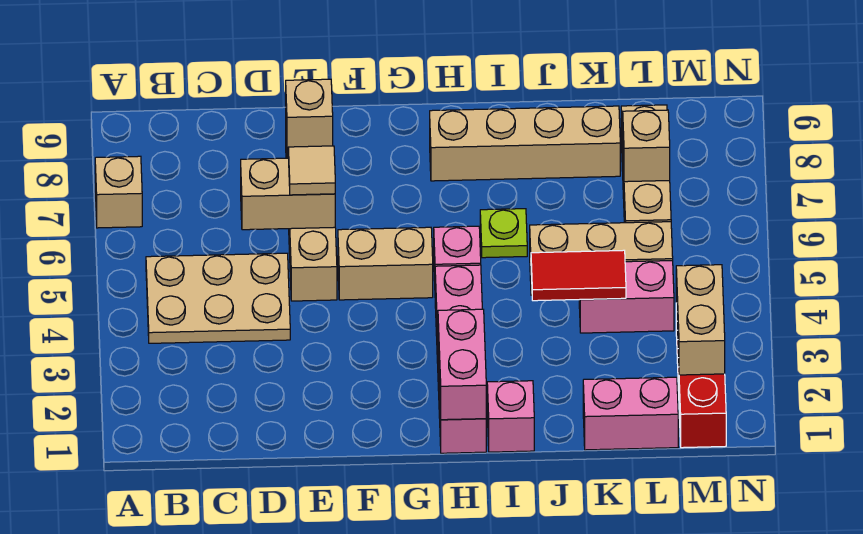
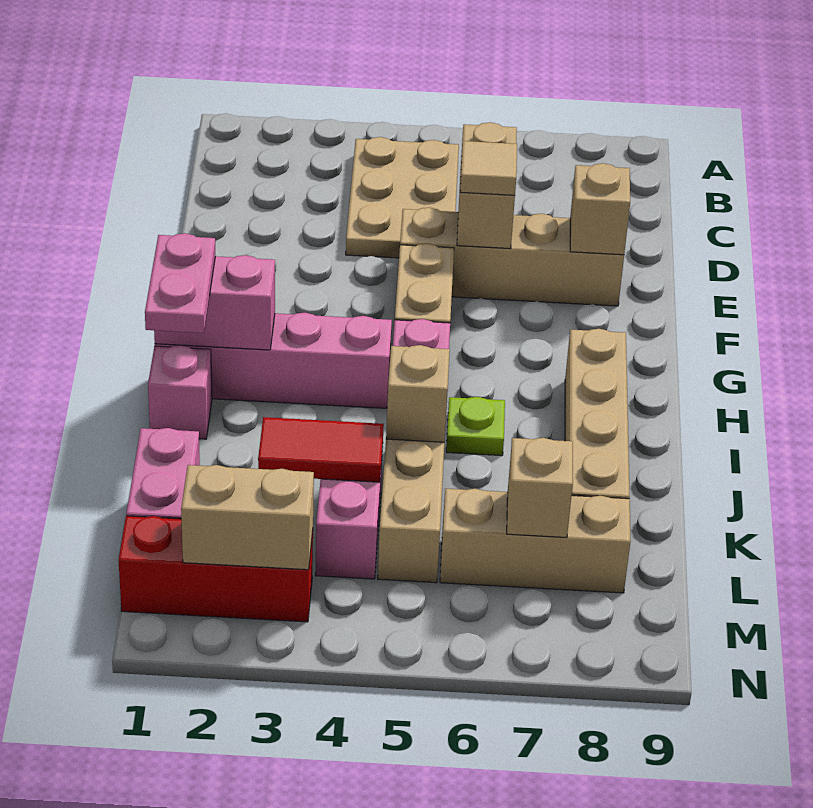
tan brick A7 level 1 -> tan brick J5 level 2
none -> pink plate H1:I1 level 3
red tile J4:K4 level 2 -> red tile K3:K4 level 2

